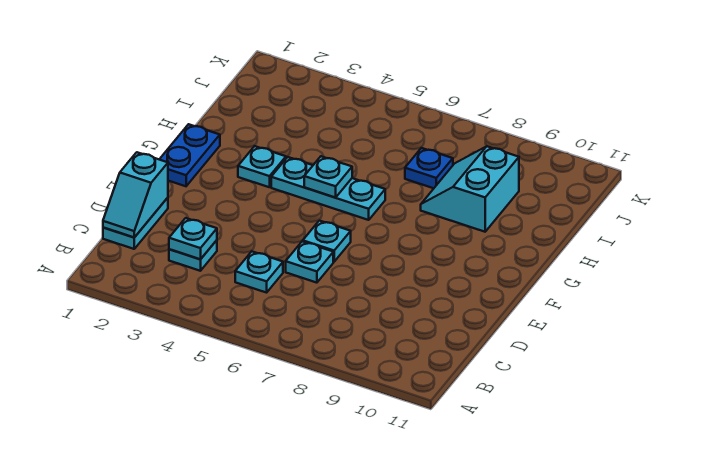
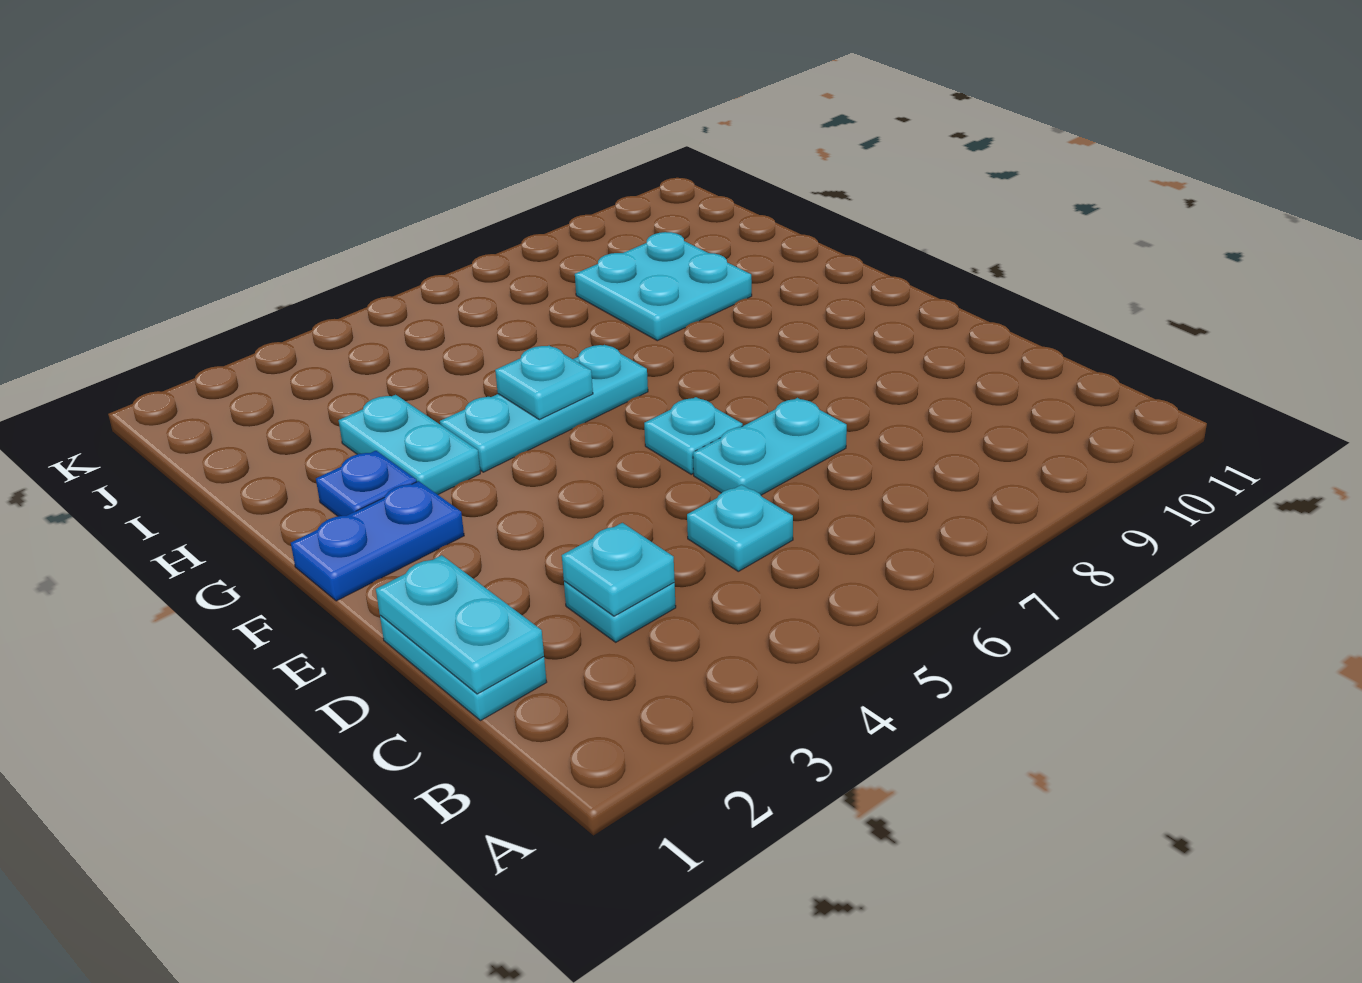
cyan slope C1:D1 level 2 top D -> cyan plate C1:D1 level 2
cyan plate D6 level 1 -> cyan plate D6:D7 level 1
blue plate F1:G1 level 1 -> blue plate F1:F2 level 1
cyan plate G3 level 1 -> cyan plate G3:H3 level 1
cyan slope H8:I9 level 1 top 9 -> cyan plate H8:I9 level 1
blue plate I7 level 1 -> blue plate G2 level 1

